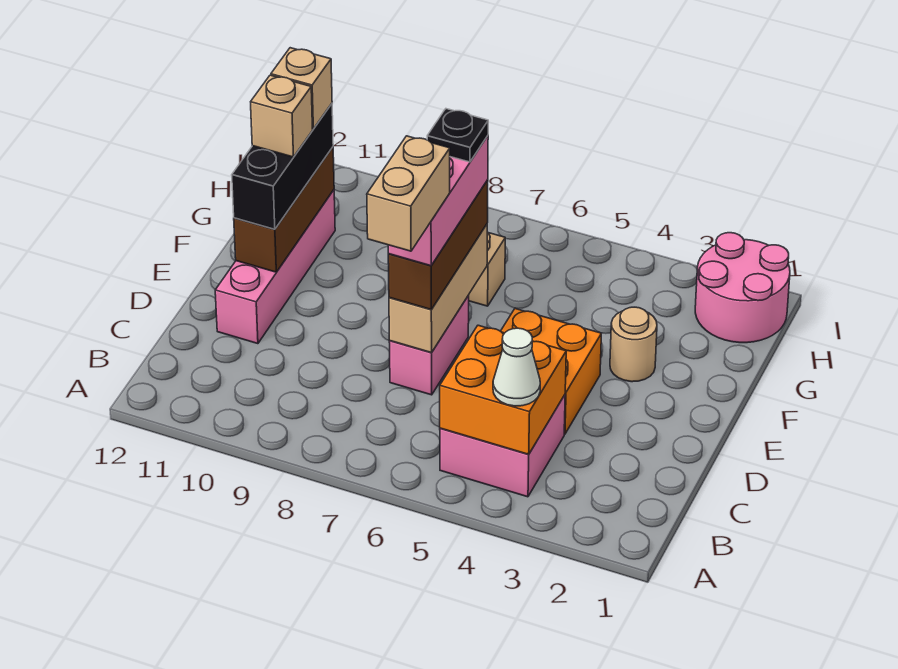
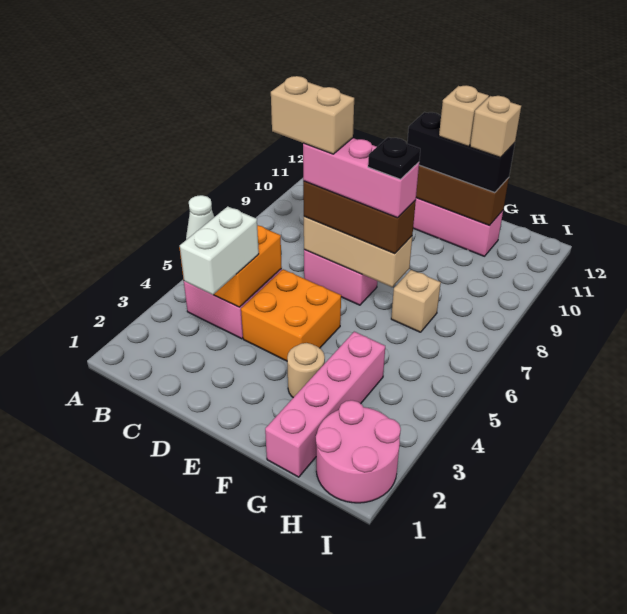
none -> white brick C3:C4 level 3
none -> pink brick G1:G4 level 1

